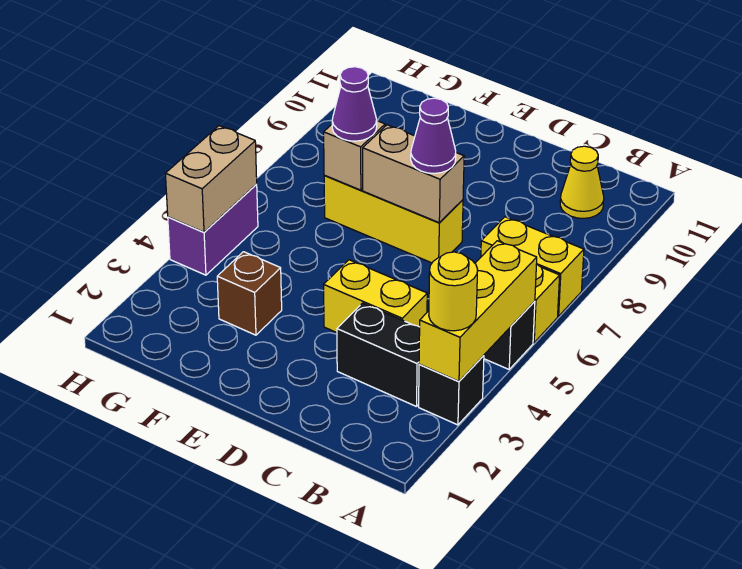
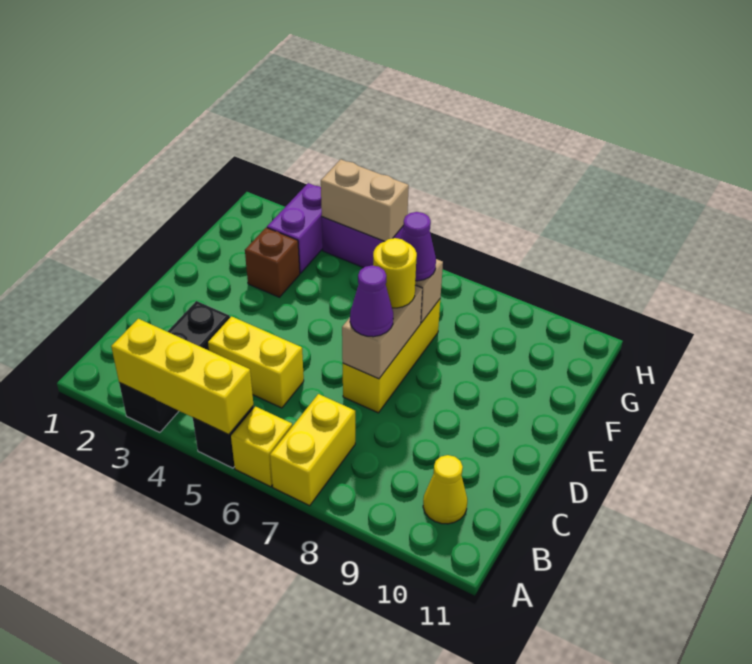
yellow round brick A3 level 3 -> yellow round brick E7 level 3
yellow brick C4:D4 level 1 -> yellow brick C4:C5 level 1
none -> purple brick G3:H3 level 1

